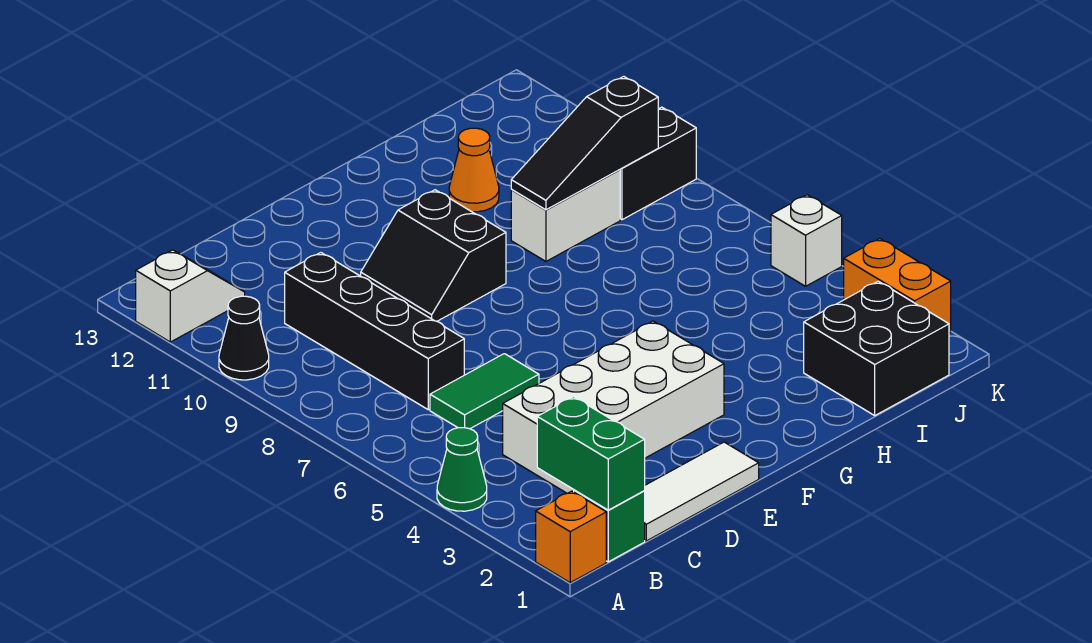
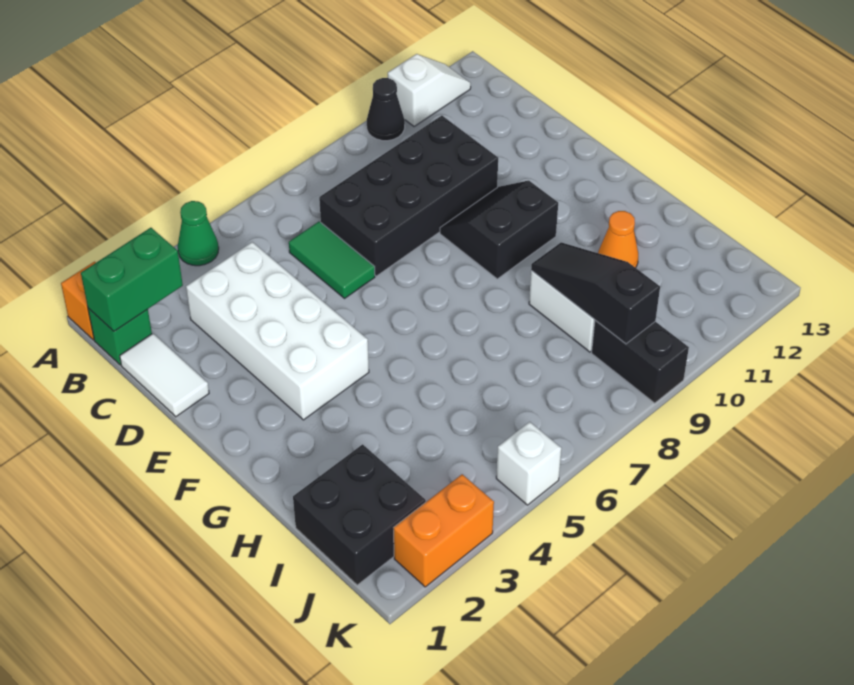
white slope A12:B12 level 1 top A -> white slope A11:A12 level 1 top 11
white tile C1:E1 level 1 -> white tile C1:D1 level 1
black brick C7:C10 level 1 -> black brick C7:D10 level 1

